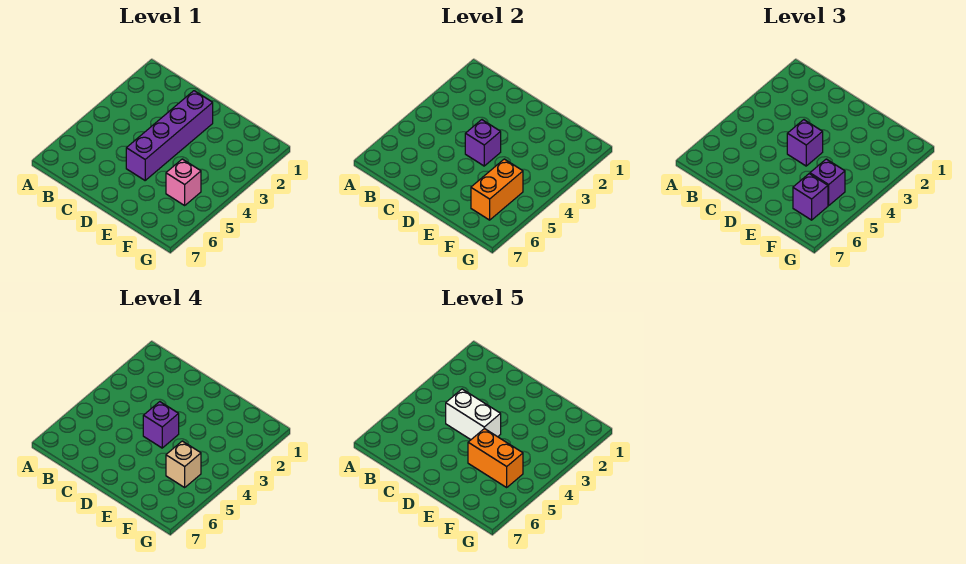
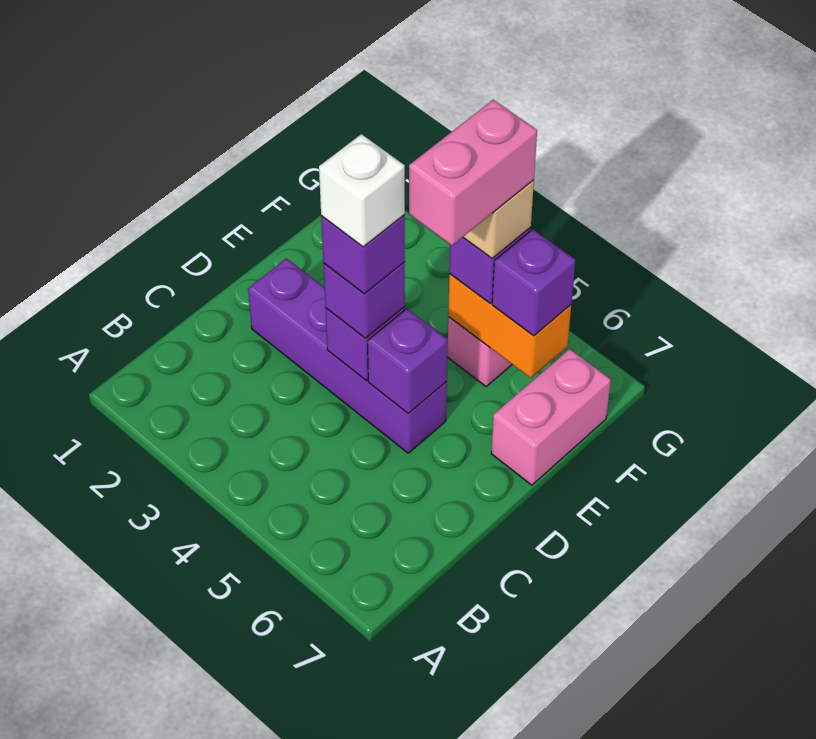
white brick C4:D4 level 5 -> white brick D4 level 5
none -> purple brick D5 level 2
orange brick E5:F5 level 5 -> pink brick E5:F5 level 5
none -> pink brick E7:F7 level 1

